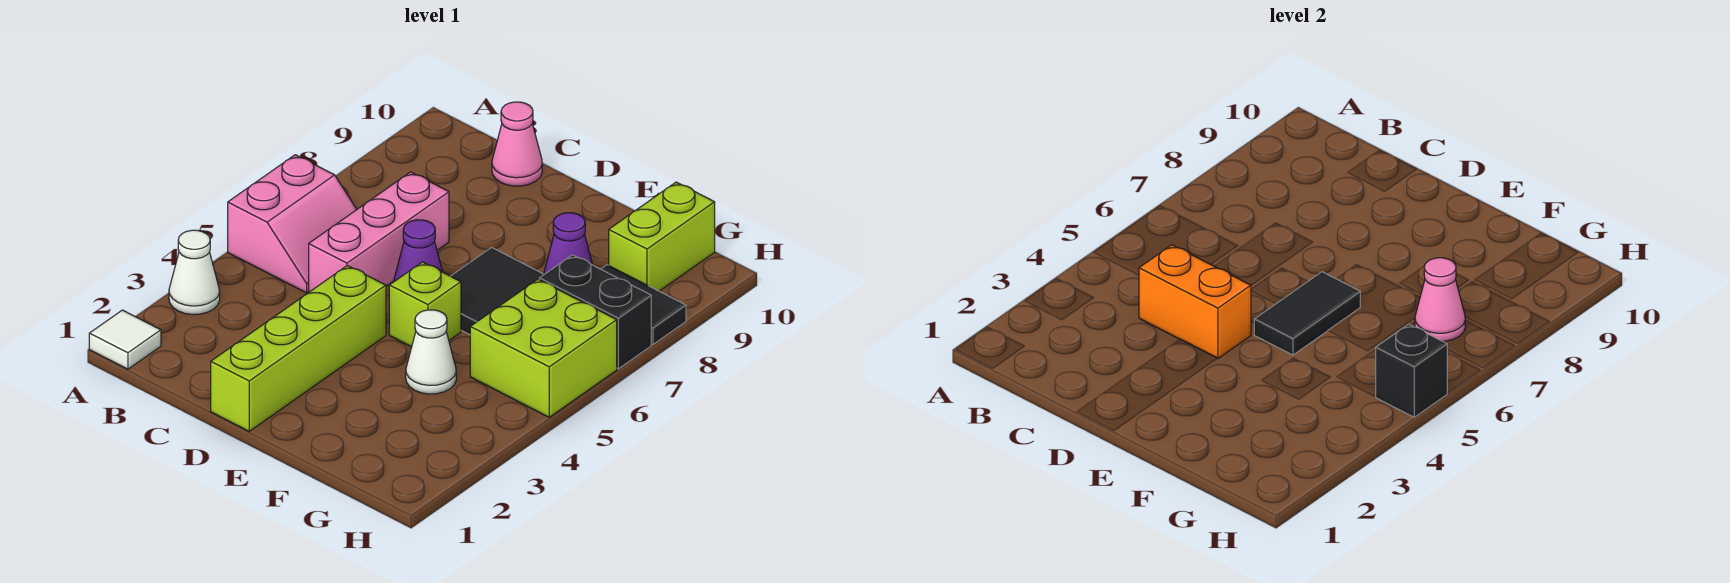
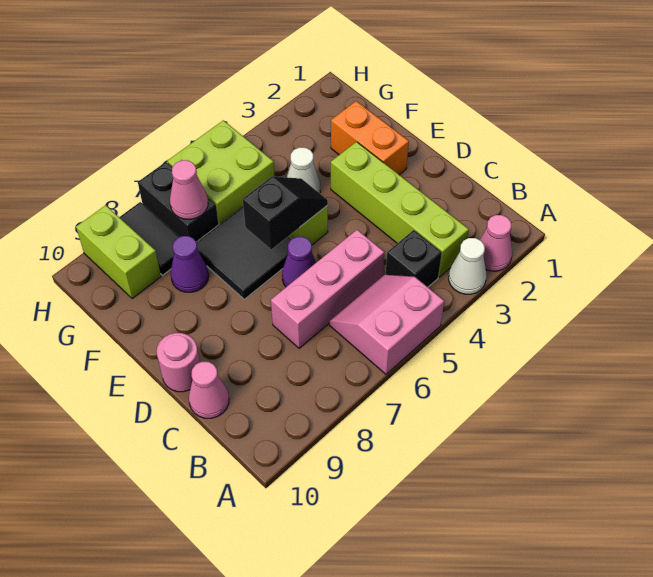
white tile A1 level 1 -> none
none -> pink cone A2 level 1
orange brick C4:D4 level 2 -> orange brick E2:F2 level 1
lime brick D1:D4 level 1 -> lime brick B3:E3 level 1
none -> pink round brick D10 level 1
black tile E5:E6 level 2 -> black slope E5:E6 level 2 top 6
lime brick G9:G10 level 1 -> lime brick G9:H9 level 1
black brick H5 level 2 -> black brick B4 level 1

